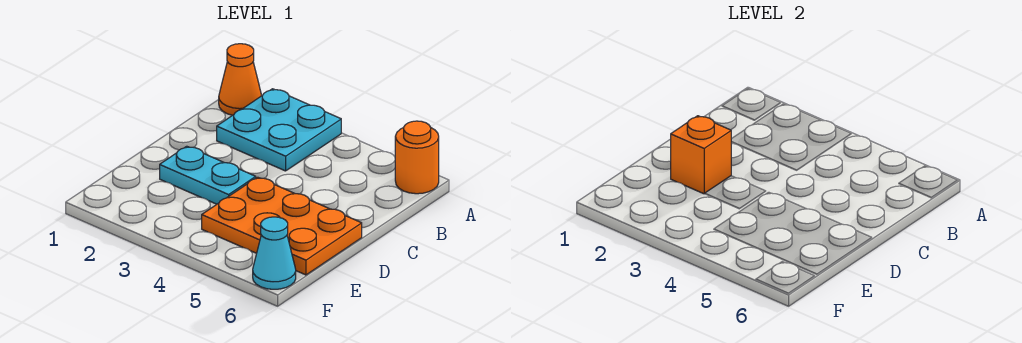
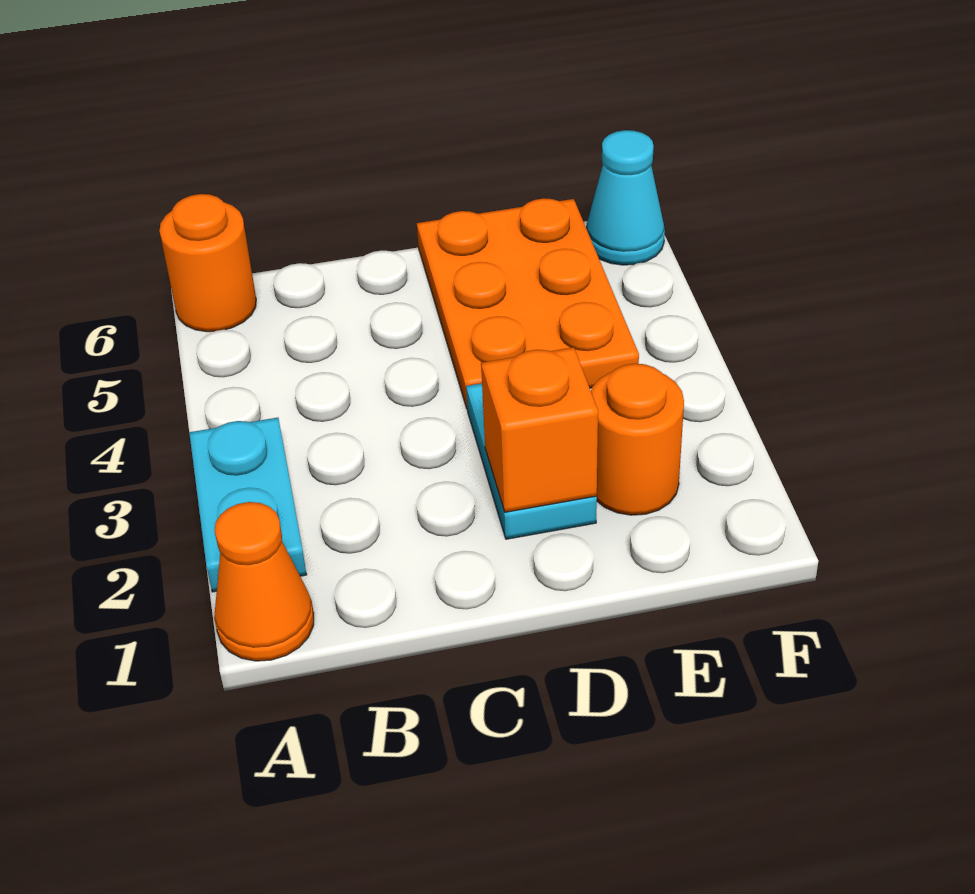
cyan plate A2:B3 level 1 -> cyan plate A2:A3 level 1
none -> orange round brick E2 level 1

